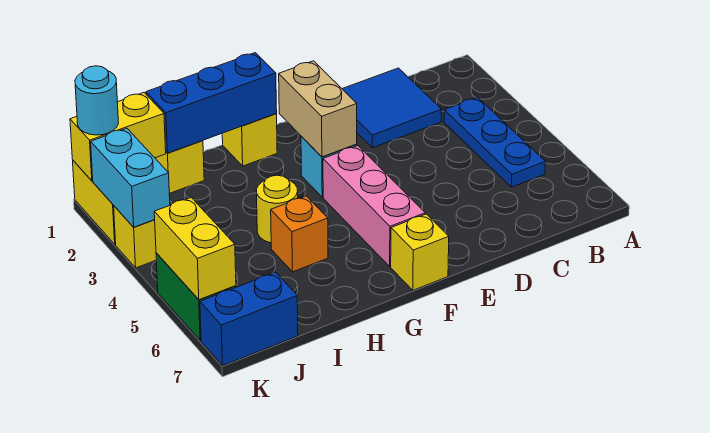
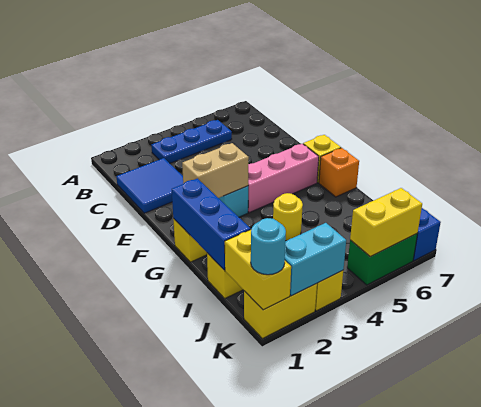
orange brick H5 level 1 -> orange brick G7 level 1

